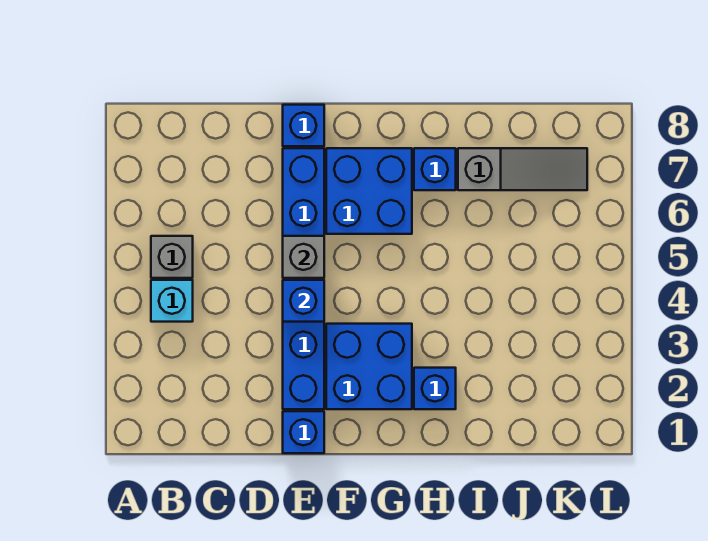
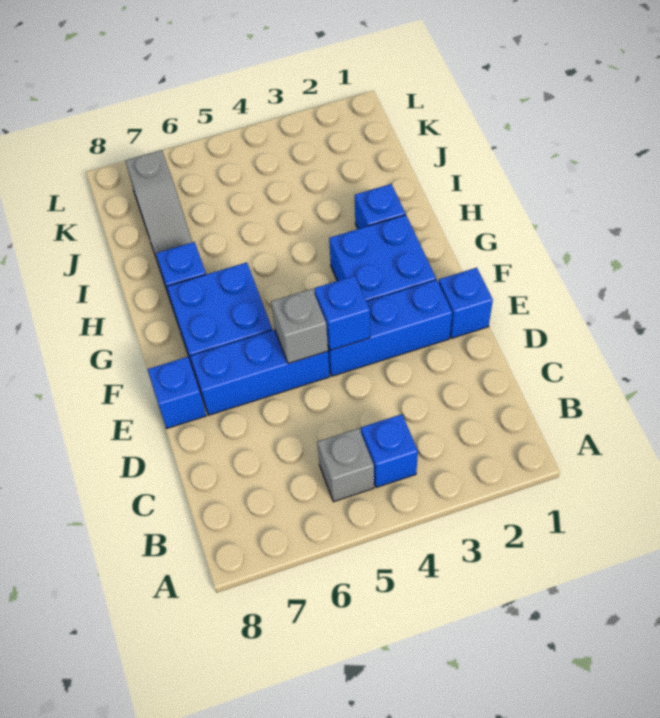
cyan brick B4 level 1 -> blue brick B4 level 1
grey slope I7:K7 level 1 top I -> grey slope I7:K7 level 1 top K

